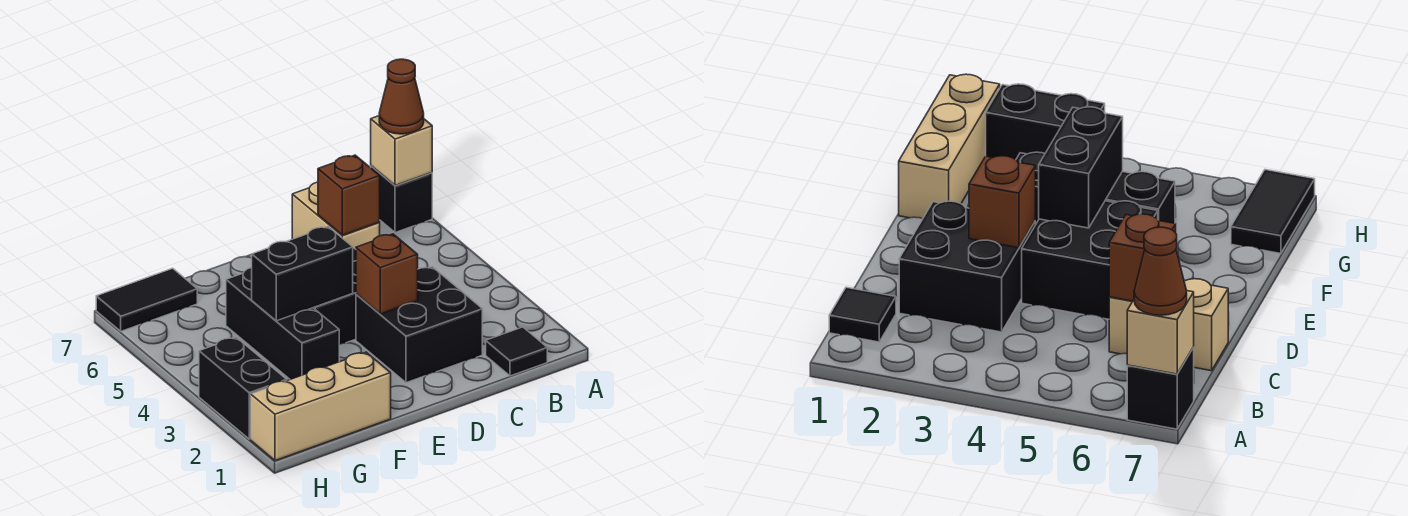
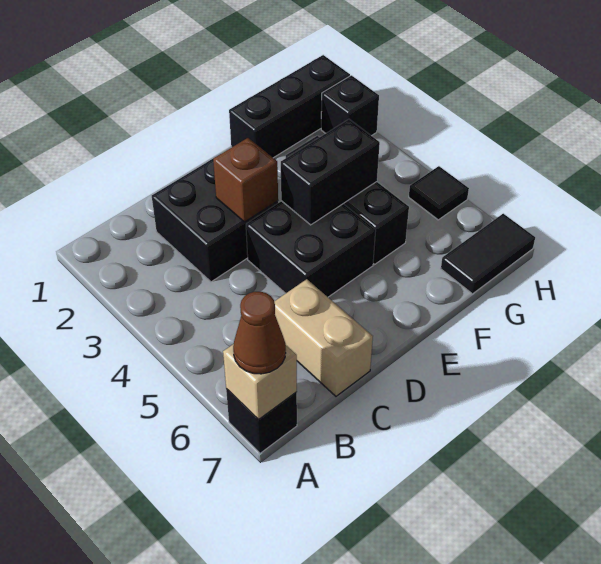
black tile B1 level 1 -> black tile H5 level 1
brown brick C6 level 2 -> none
tan brick F1:H1 level 1 -> black brick F1:H1 level 1
black brick H2:H3 level 1 -> black brick H2 level 1

